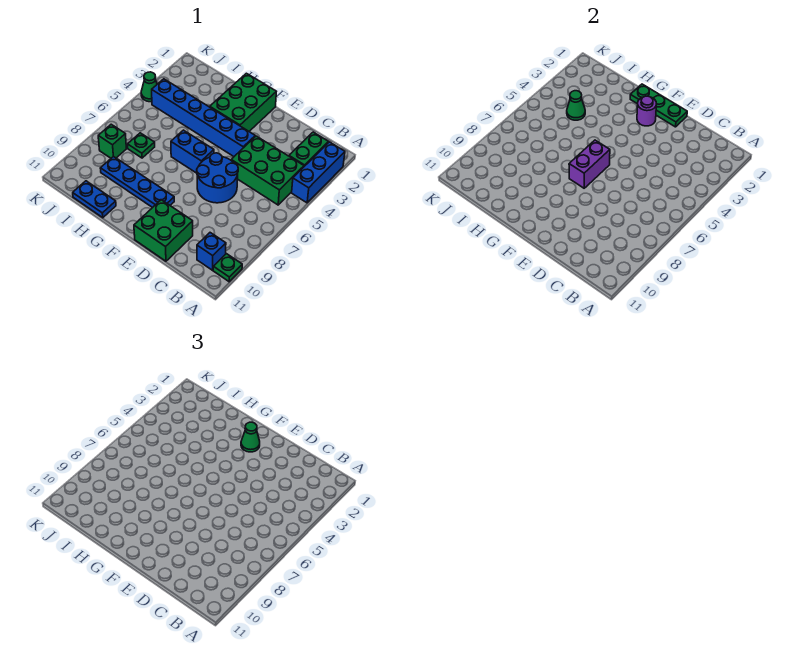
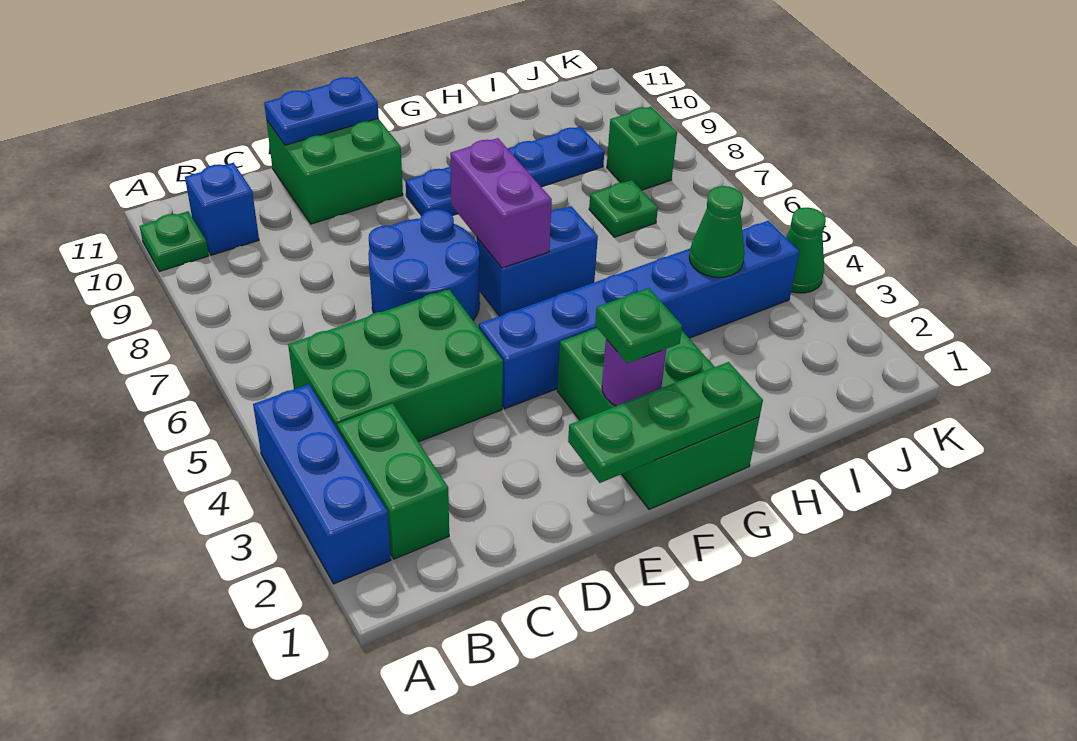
green cone F2 level 3 -> green plate F2 level 3
blue plate H11:I11 level 1 -> blue plate D11:E11 level 2

